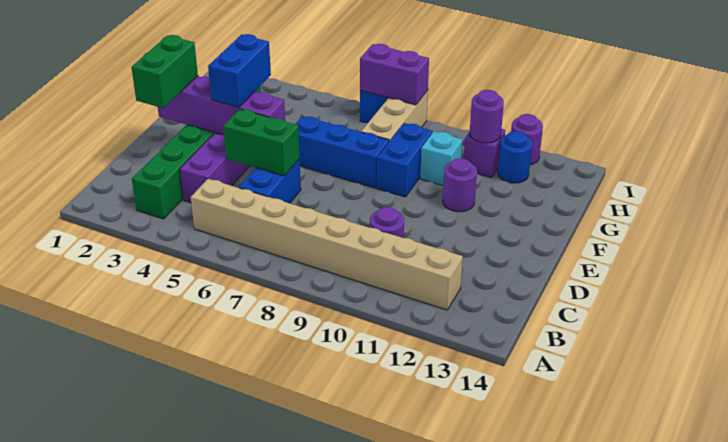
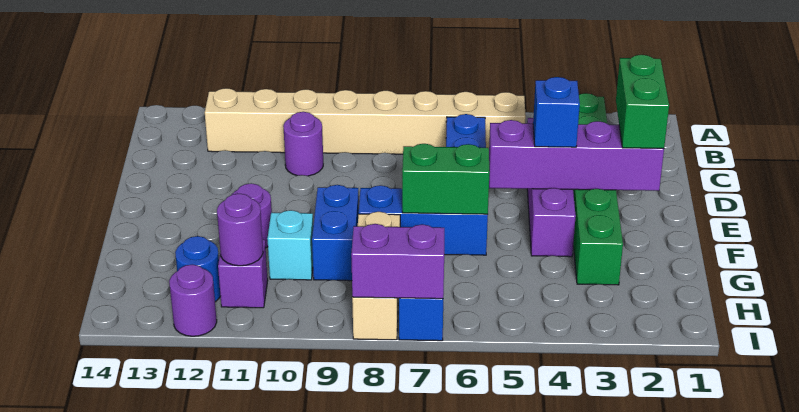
green brick D5:D6 level 2 -> green brick F6:F7 level 2
blue brick E4:F4 level 3 -> blue brick E4 level 3

